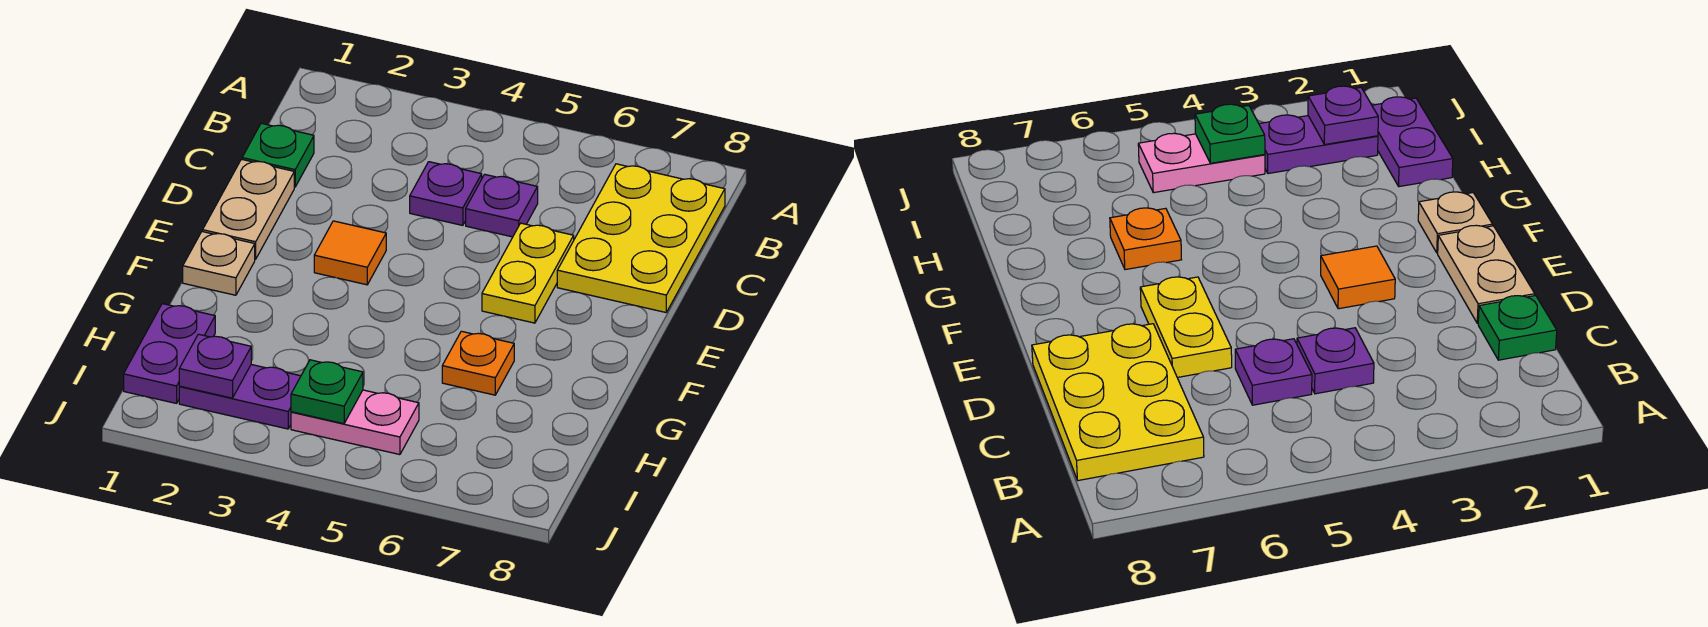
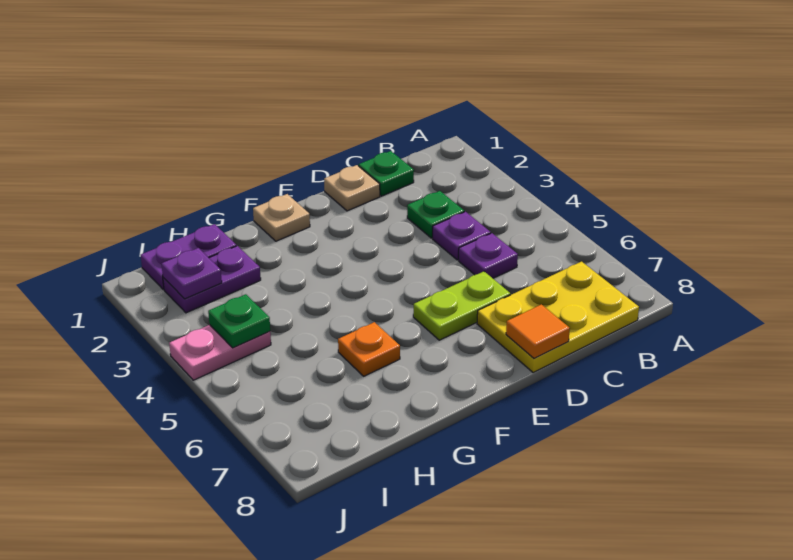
none -> green plate C3 level 1
tan plate D1:E1 level 1 -> tan plate D1 level 1
yellow plate D6:E6 level 1 -> lime plate D6:E6 level 1
orange tile E3 level 1 -> orange tile D8 level 2
purple plate I2:I3 level 1 -> purple plate H2:I2 level 1
pink plate I4:I5 level 1 -> pink plate I4:J4 level 1

